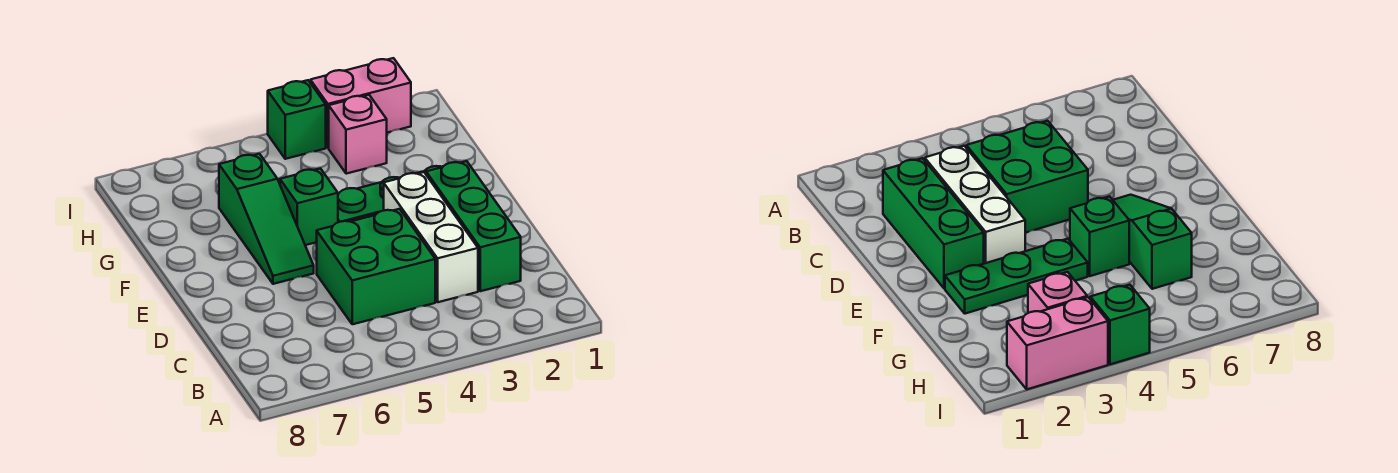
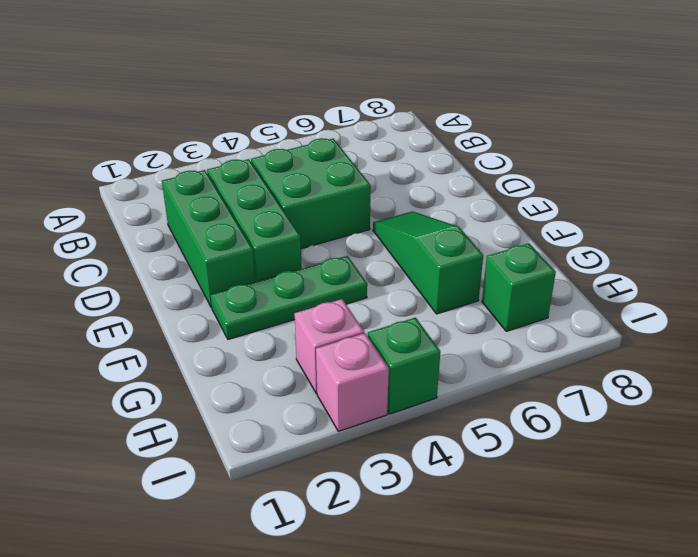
white brick C3:E3 level 1 -> green brick C3:E3 level 1
green brick F5 level 1 -> green brick H7 level 1
pink brick I2:I3 level 1 -> pink brick I3 level 1

